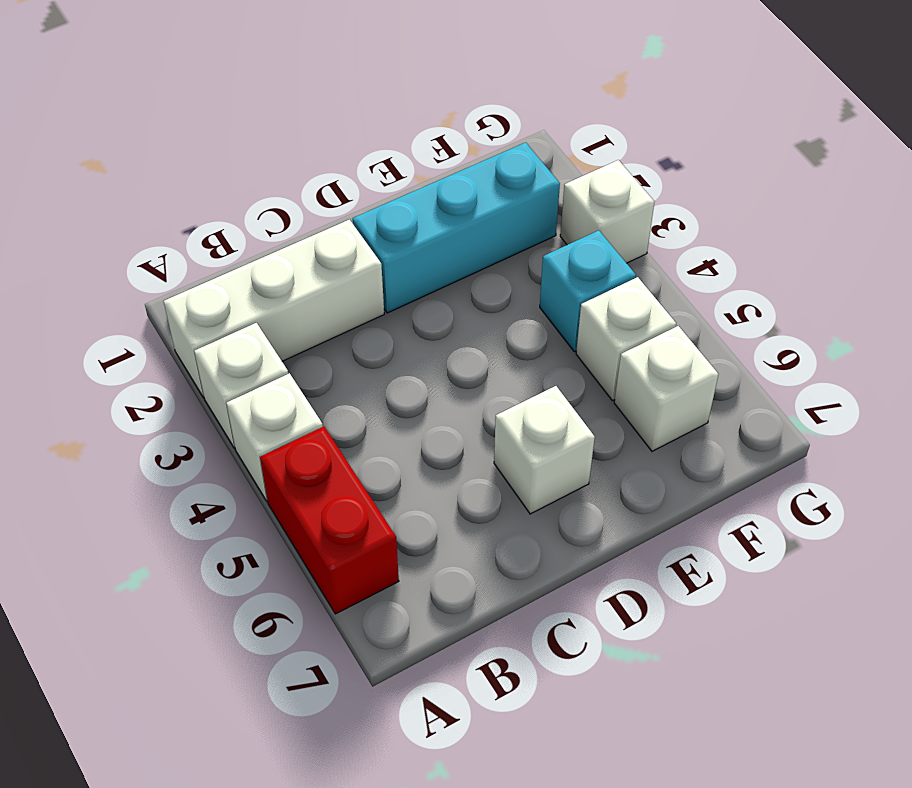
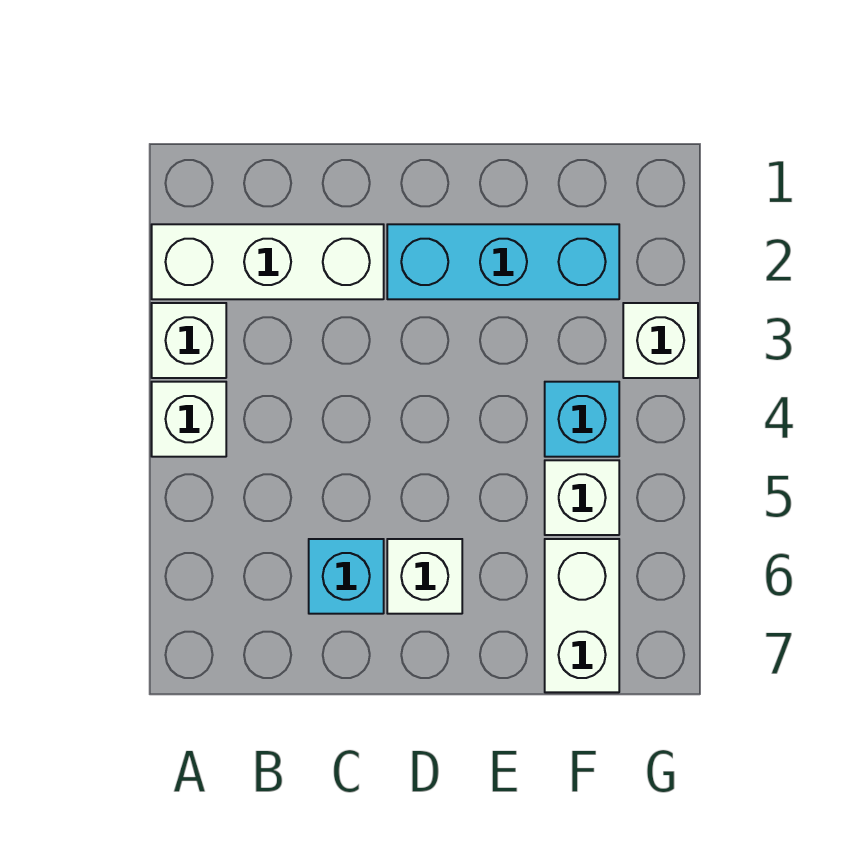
red brick A5:A6 level 1 -> none
none -> cyan brick C6 level 1
white brick F6 level 1 -> white brick F6:F7 level 1

